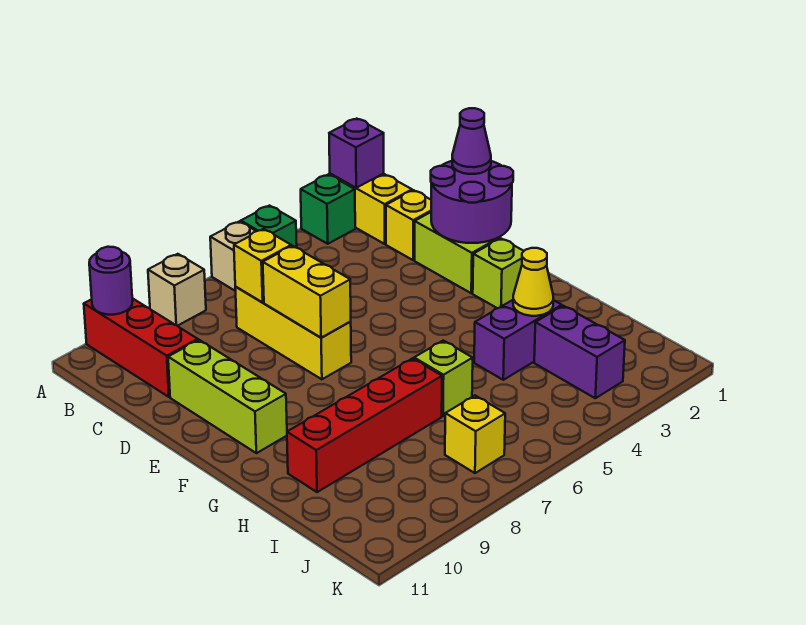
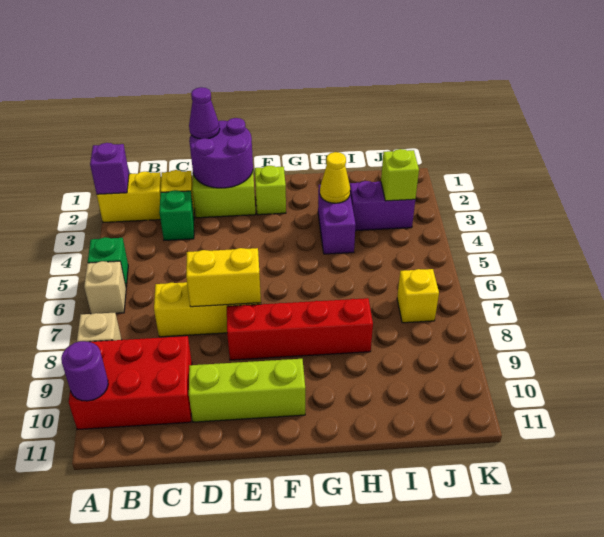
green brick A3 level 1 -> green brick C3 level 1
red brick A10:C10 level 1 -> red brick A9:C10 level 1
yellow brick C7 level 2 -> none
lime brick H6 level 1 -> lime brick J3 level 2
red brick H7:H10 level 1 -> red brick E8:H8 level 1

